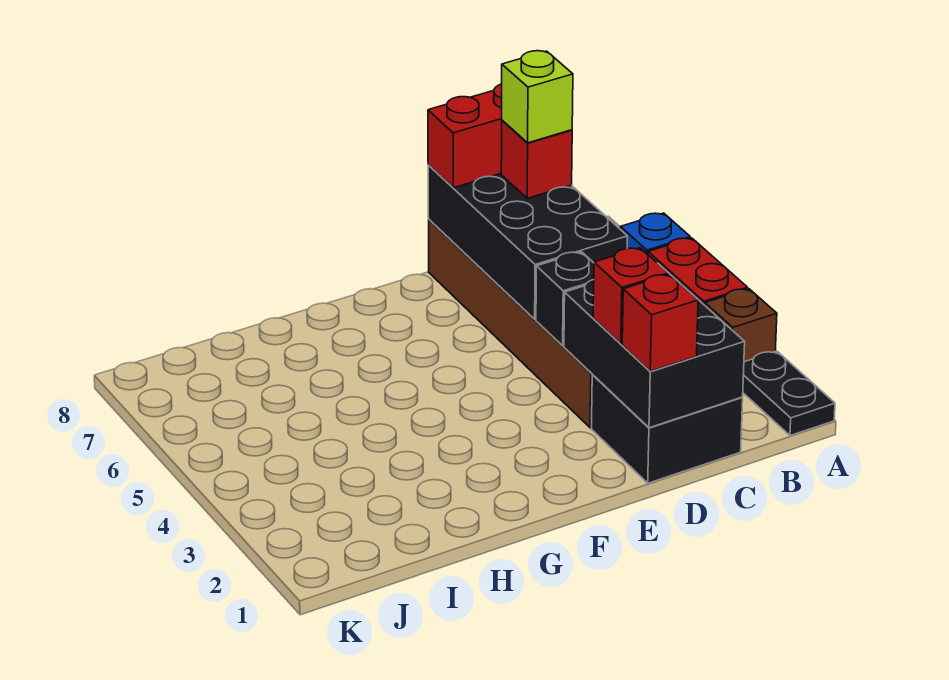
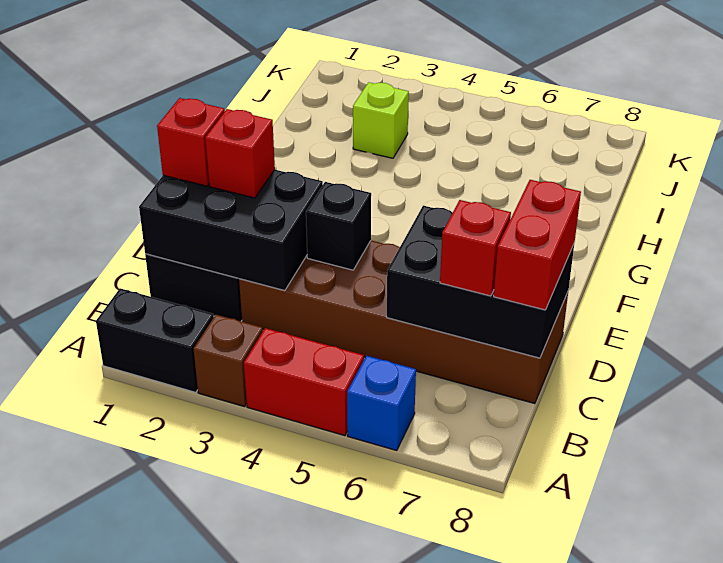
black plate A1:A2 level 1 -> black brick A1:A2 level 1
black brick C5:D8 level 2 -> black brick C6:D8 level 2
lime brick C7 level 4 -> lime brick I3 level 1

